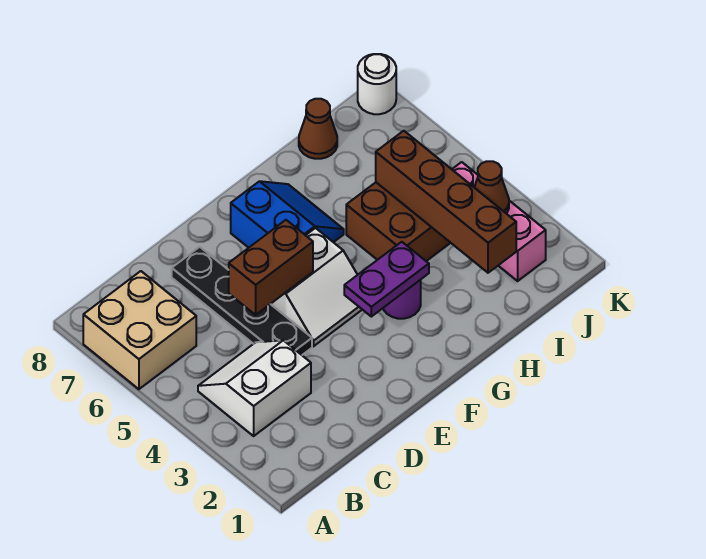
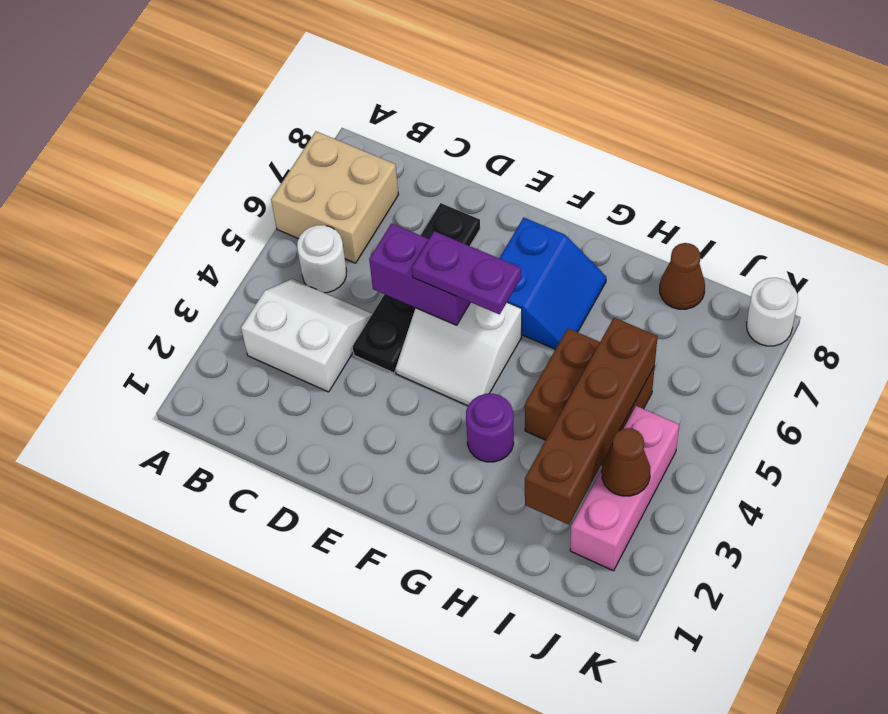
none -> white round brick B5 level 1
brown brick D5:E5 level 2 -> purple brick D5:E5 level 2
purple plate F3:G3 level 2 -> purple plate E5:F5 level 3

